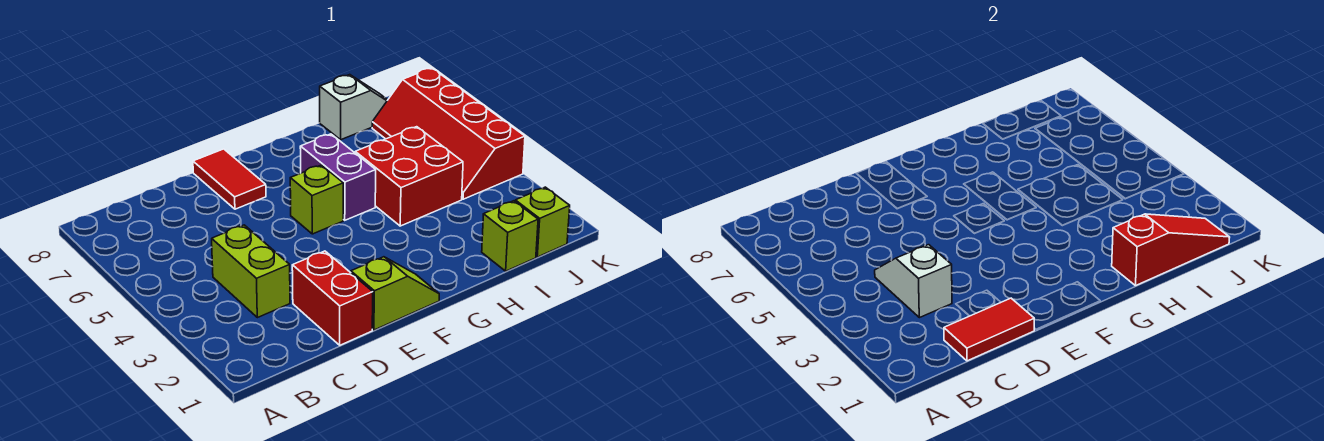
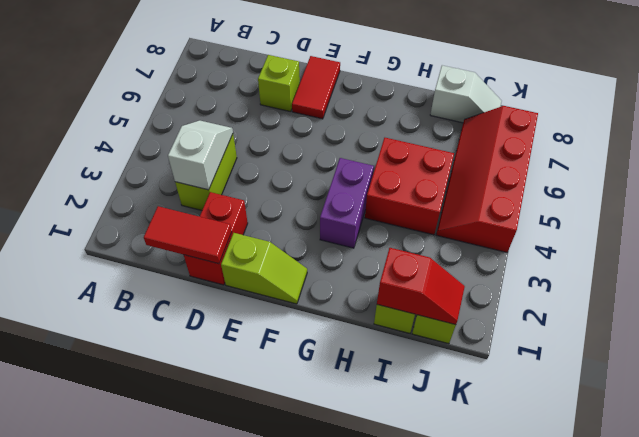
lime brick F5 level 1 -> lime brick D7 level 1
purple brick G5:G6 level 1 -> purple brick G3:G4 level 1
red slope H1:J1 level 2 top H -> red slope I1:J1 level 2 top I

